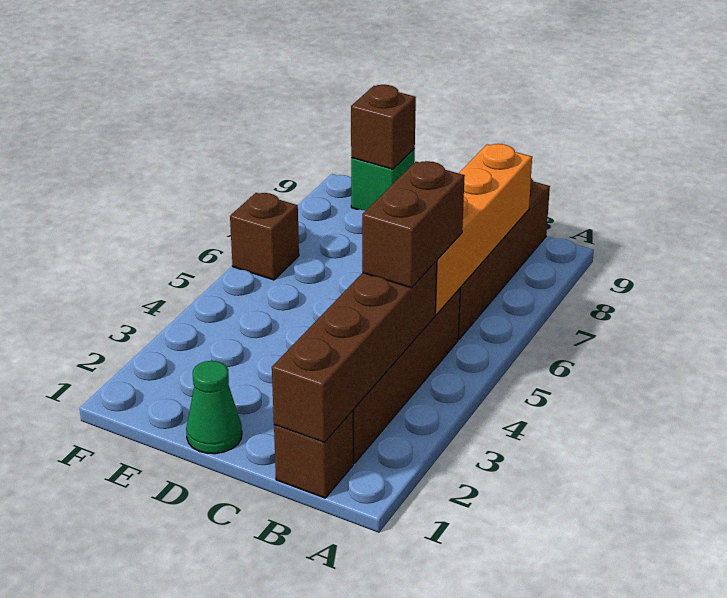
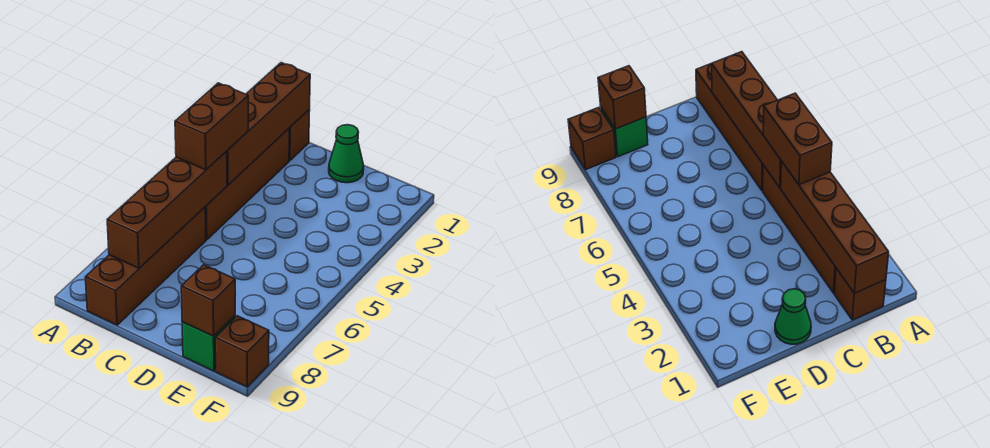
orange brick B5:B8 level 2 -> brown brick B5:B8 level 2
brown brick F6 level 1 -> brown brick F9 level 1

